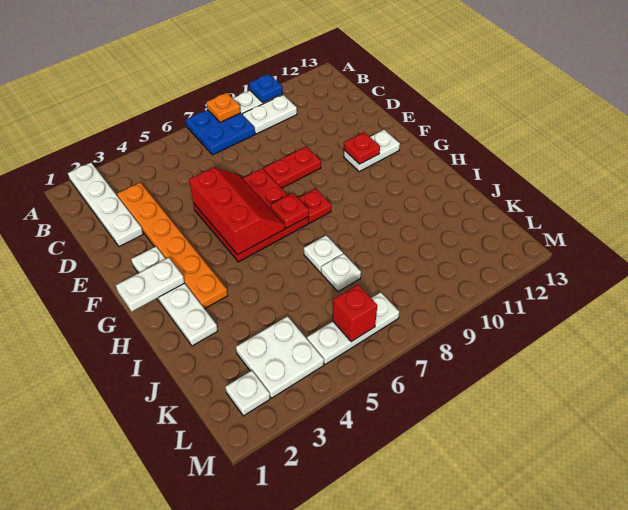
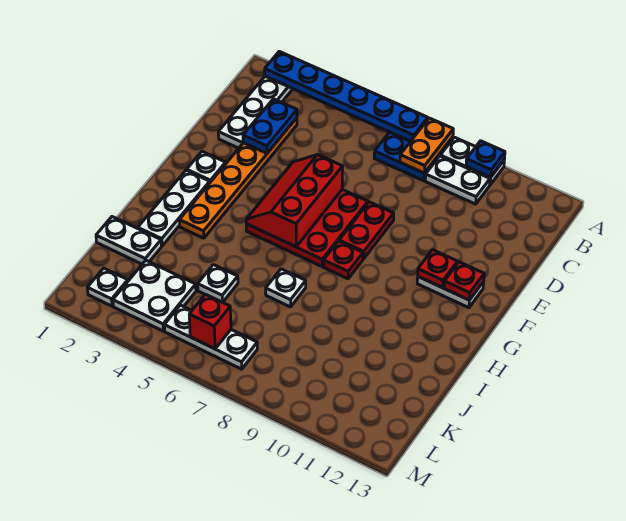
none -> blue plate A2:A7 level 2
orange plate A8 level 2 -> orange plate A8:B8 level 2
none -> blue plate C3:D3 level 2
red slope E5:G6 level 2 top 5 -> red slope E5:G6 level 2 top 6
red plate E8:E9 level 1 -> red plate E8:F8 level 1
white plate G1:G2 level 2 -> white plate J1:J2 level 1
red plate G7 level 2 -> red plate F12 level 2
white plate J7 level 1 -> white plate J5 level 1

